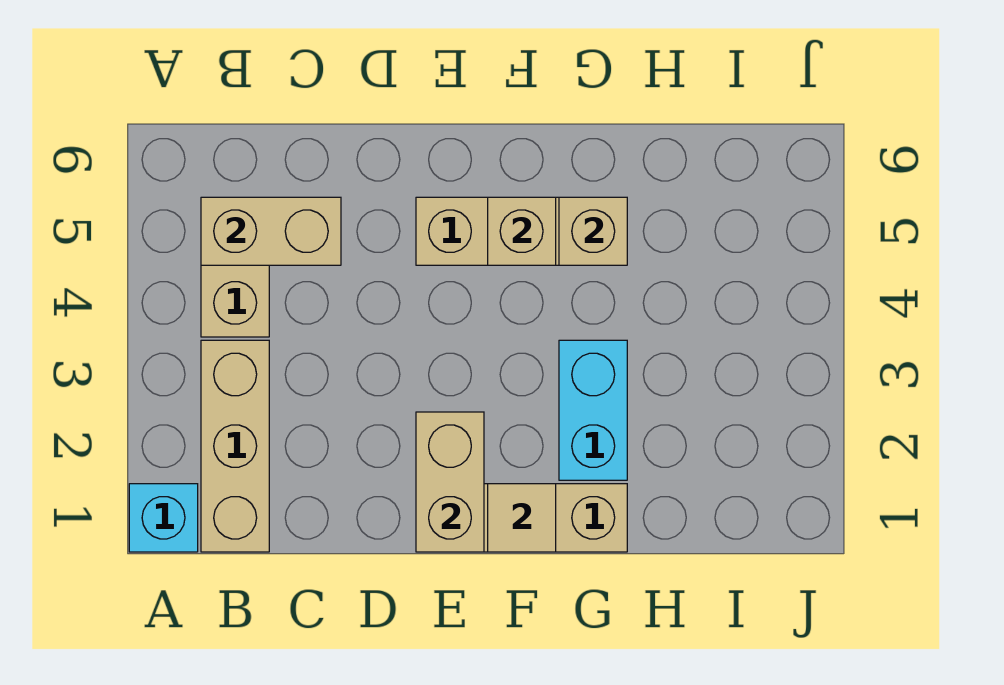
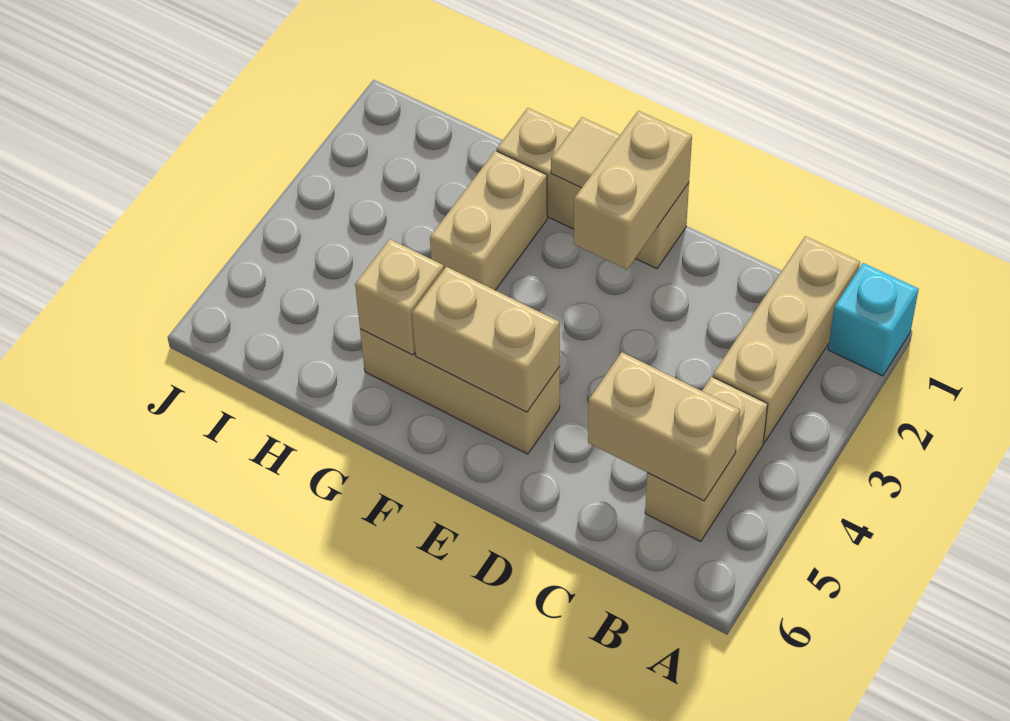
tan brick F5 level 2 -> tan brick E5:F5 level 2
cyan brick G2:G3 level 1 -> tan brick G2:G3 level 1

